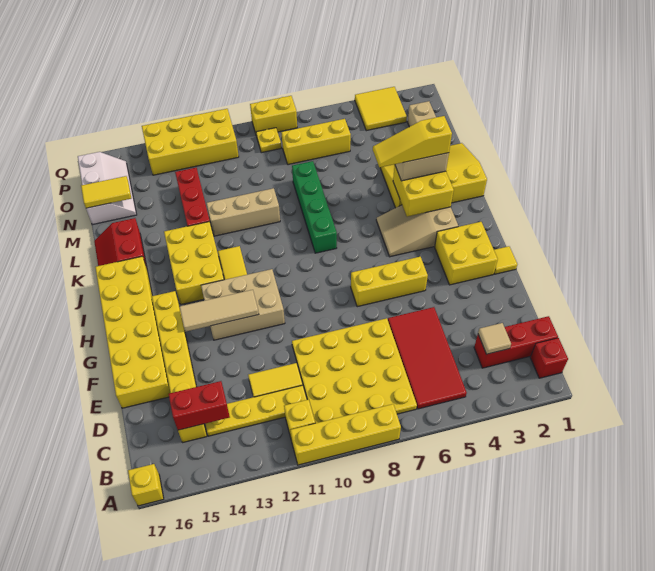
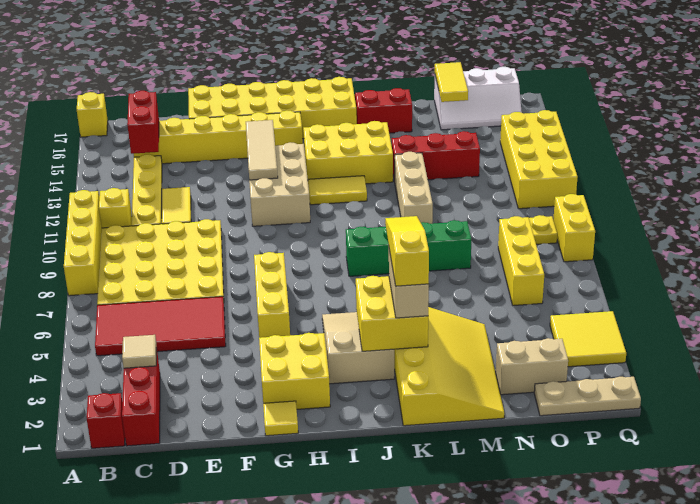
none -> tan plate O1:Q1 level 1

